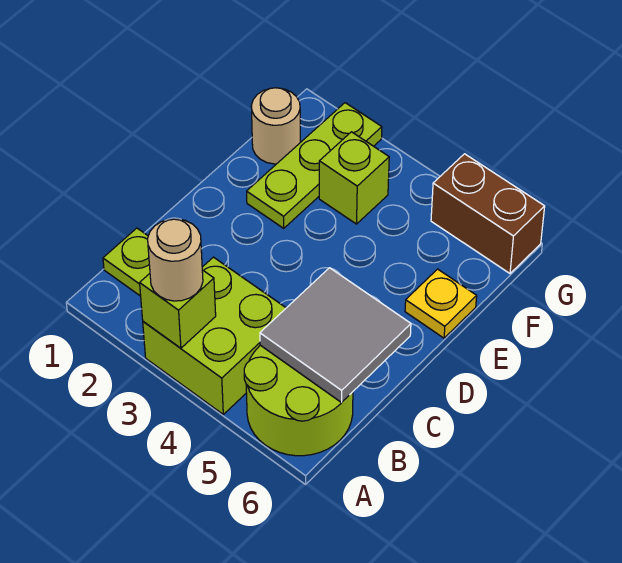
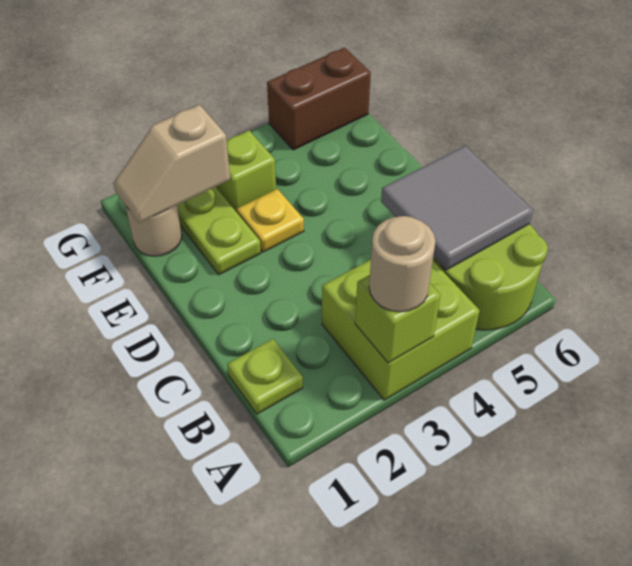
yellow plate E6 level 1 -> yellow plate E3 level 1
none -> tan slope F1:F2 level 2 top 2

